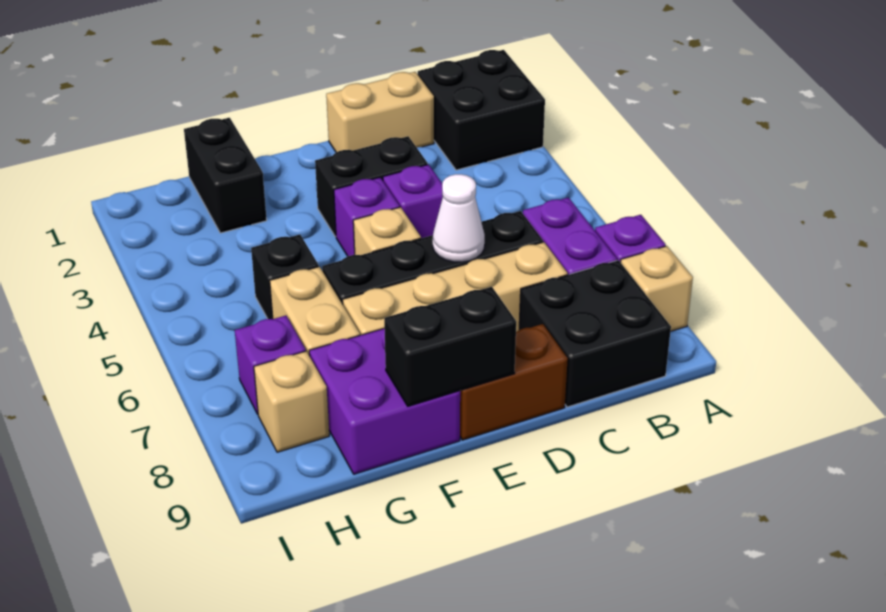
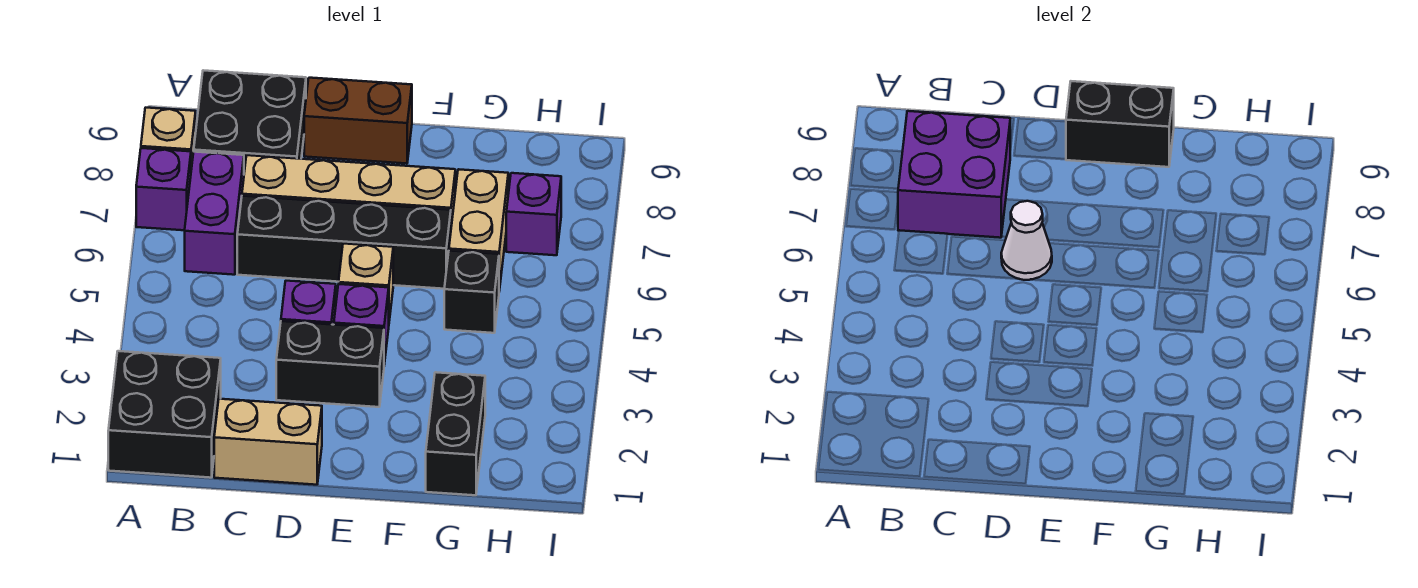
purple brick F8:G9 level 1 -> purple brick B7:C8 level 2
tan brick H8 level 1 -> none

